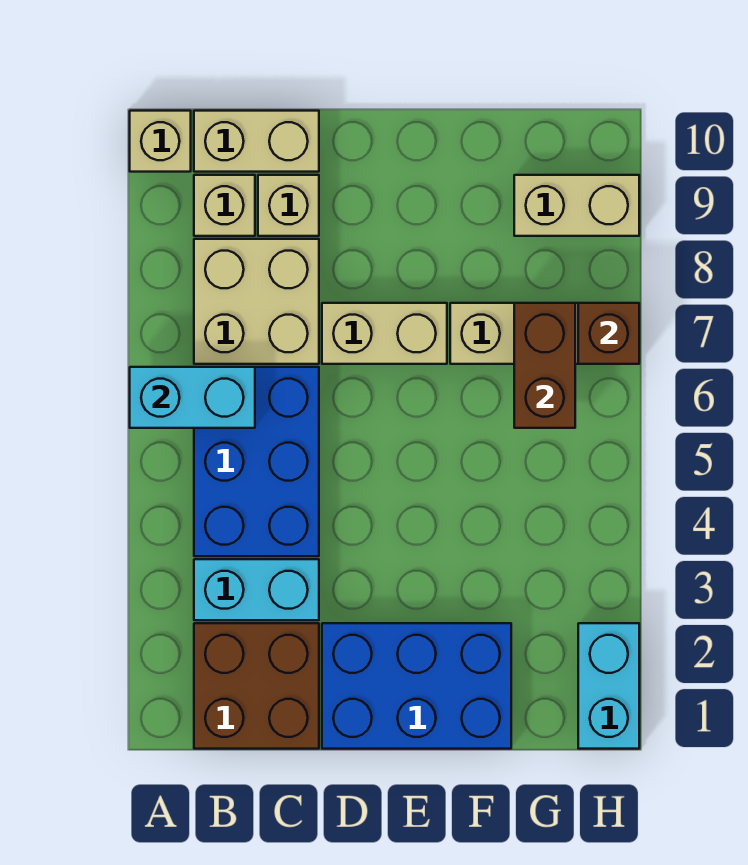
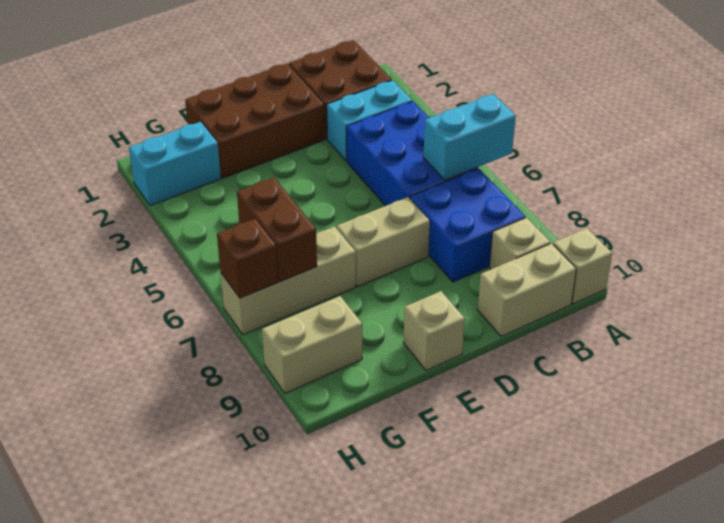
tan brick B7:C8 level 1 -> blue brick B7:C8 level 1
tan brick C9 level 1 -> tan brick E10 level 1
blue brick D1:F2 level 1 -> brown brick D1:F2 level 1
cyan brick H1:H2 level 1 -> cyan brick G2:H2 level 1

